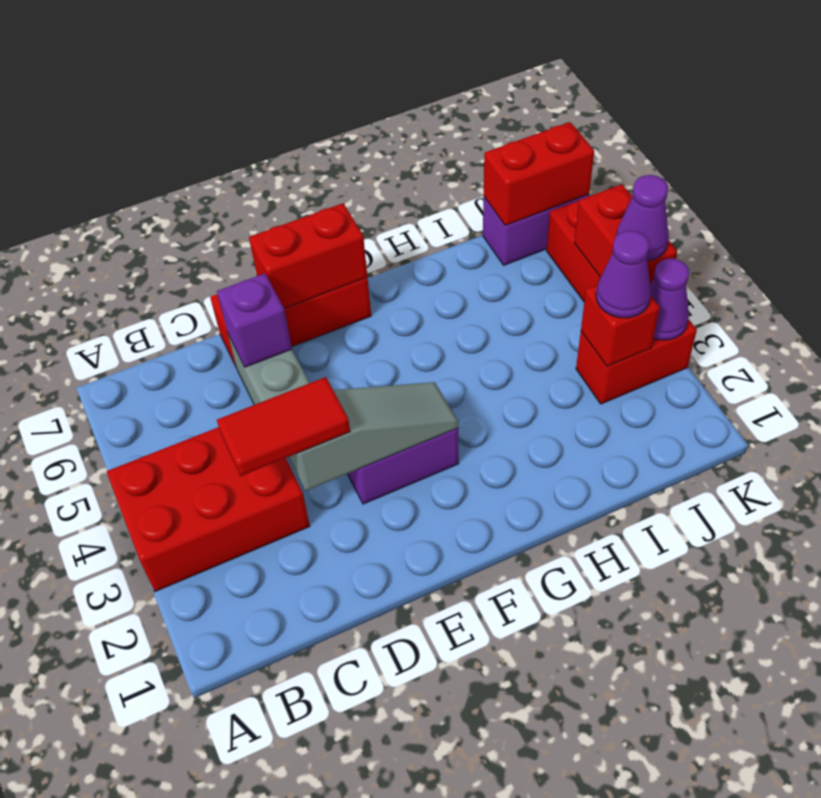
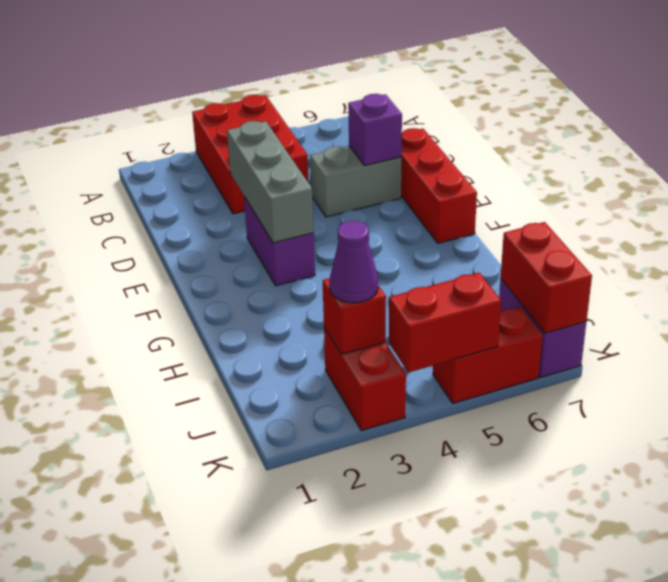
red tile C3:D3 level 3 -> none
grey slope D3:F3 level 2 top D -> grey brick D3:F3 level 2
red brick E7:F7 level 2 -> none
purple cone K3 level 2 -> none
purple cone K4 level 3 -> none

